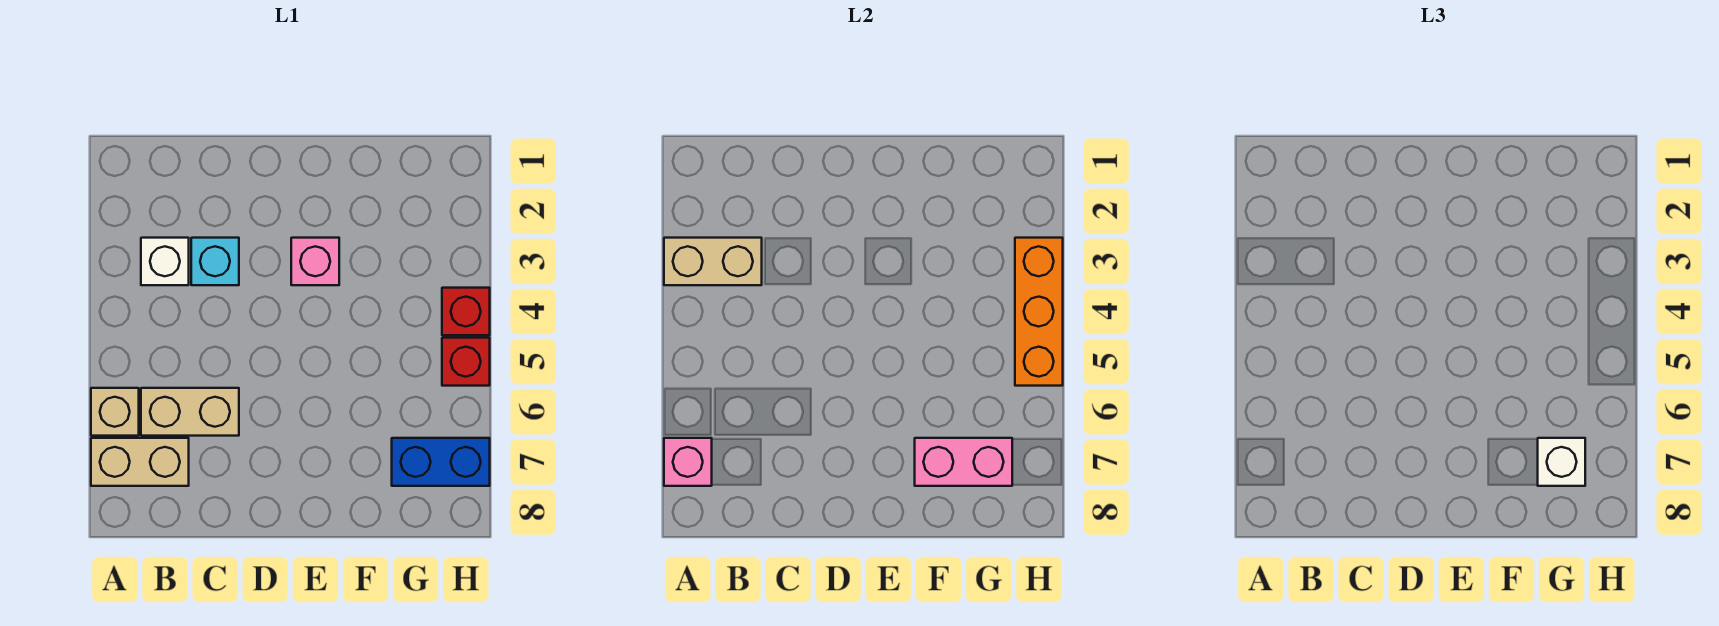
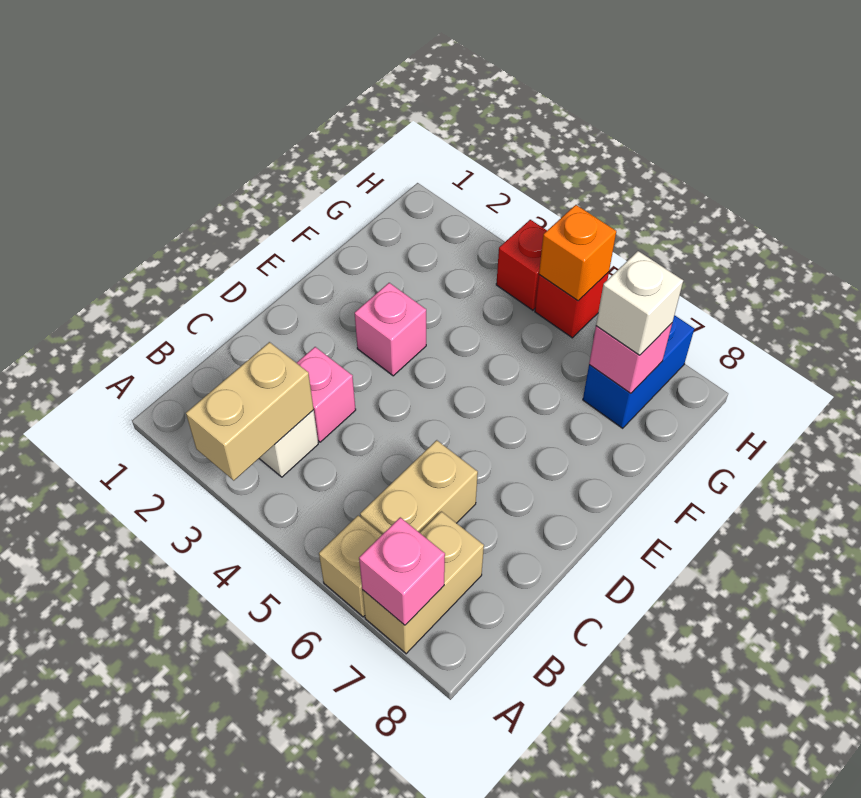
cyan brick C3 level 1 -> pink brick C3 level 1
pink brick F7:G7 level 2 -> pink brick G7 level 2
orange brick H3:H5 level 2 -> orange brick H5 level 2

